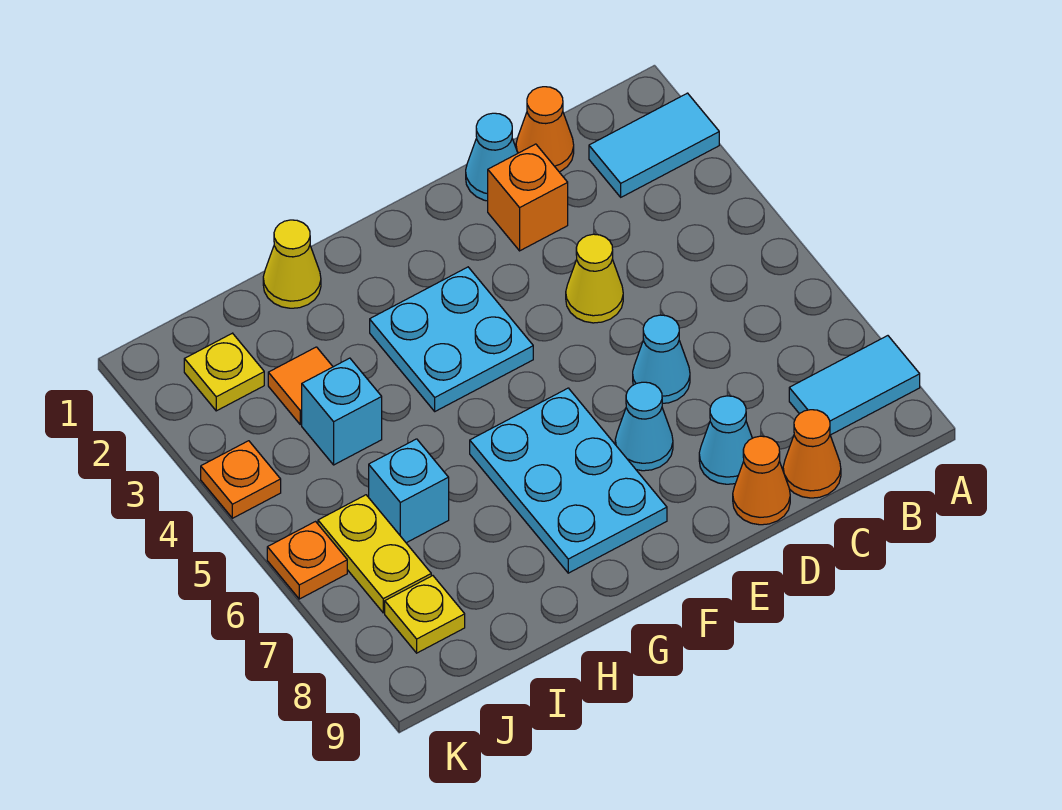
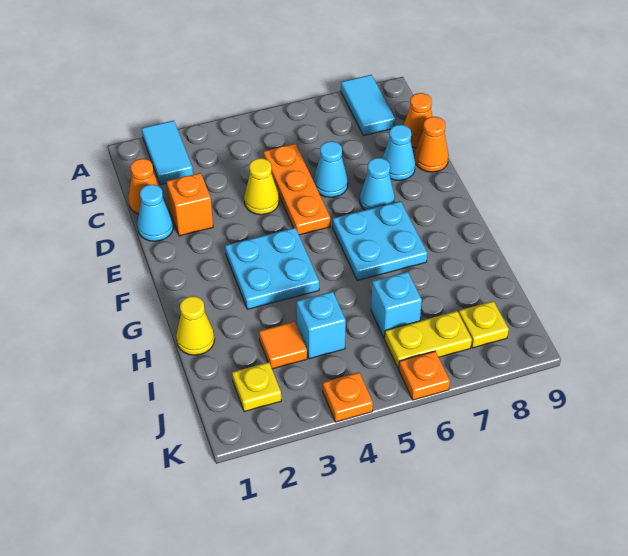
none -> orange plate C5:E5 level 1
cyan plate F6:G8 level 1 -> cyan plate F6:G7 level 1

